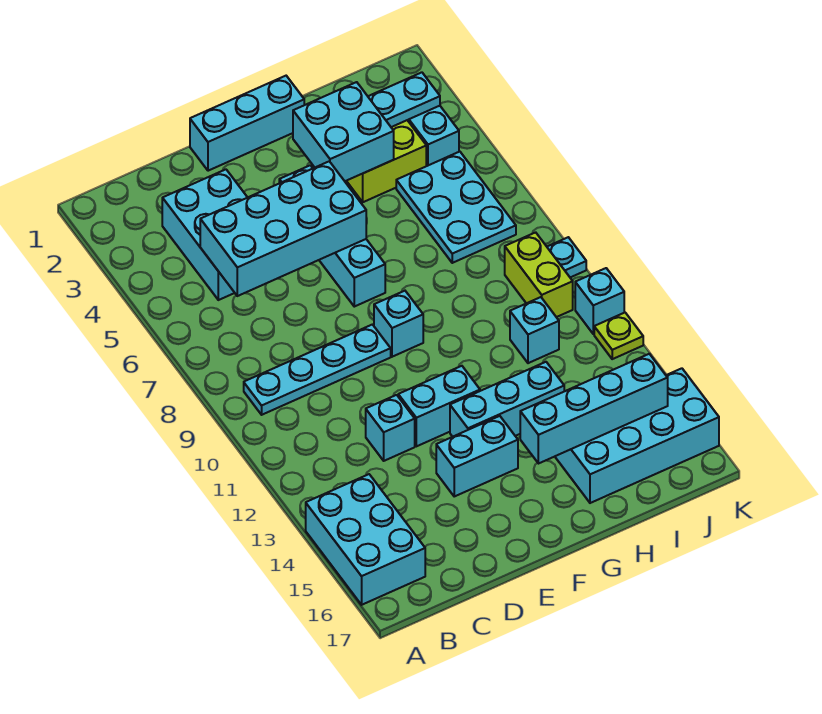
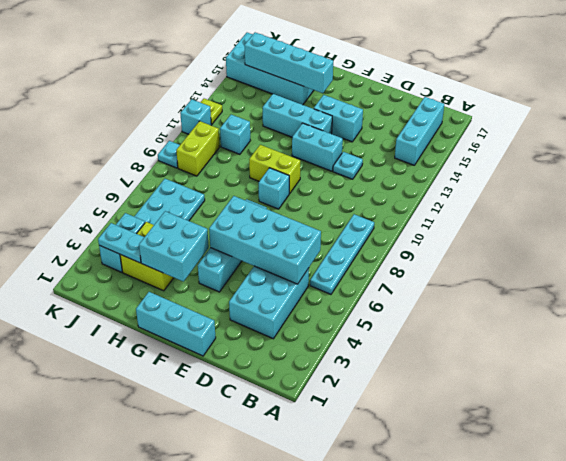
cyan brick A14:B16 level 1 -> cyan brick B14:B16 level 1
cyan plate B9:E9 level 1 -> cyan plate B6:B9 level 1
cyan brick D12 level 1 -> cyan plate D12 level 1
none -> lime brick F10:G10 level 1

